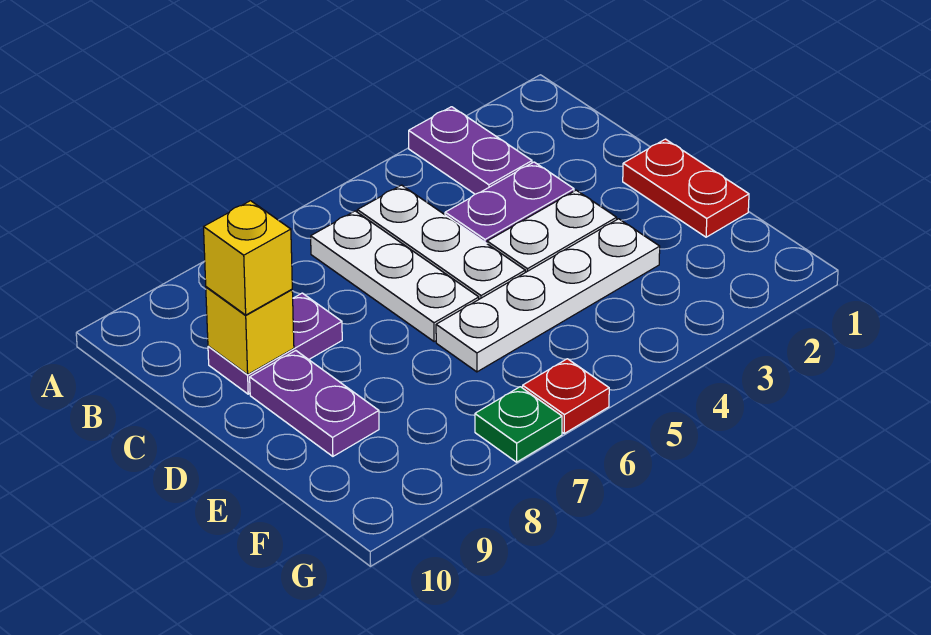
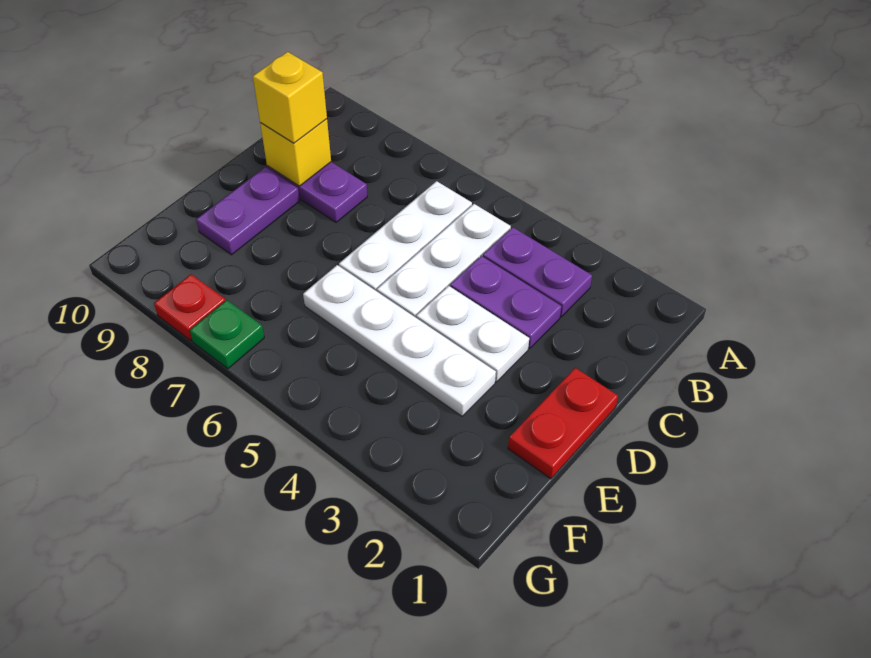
purple plate A3:B3 level 1 -> purple plate B3:B4 level 1
red plate G6 level 1 -> red plate G8 level 1

